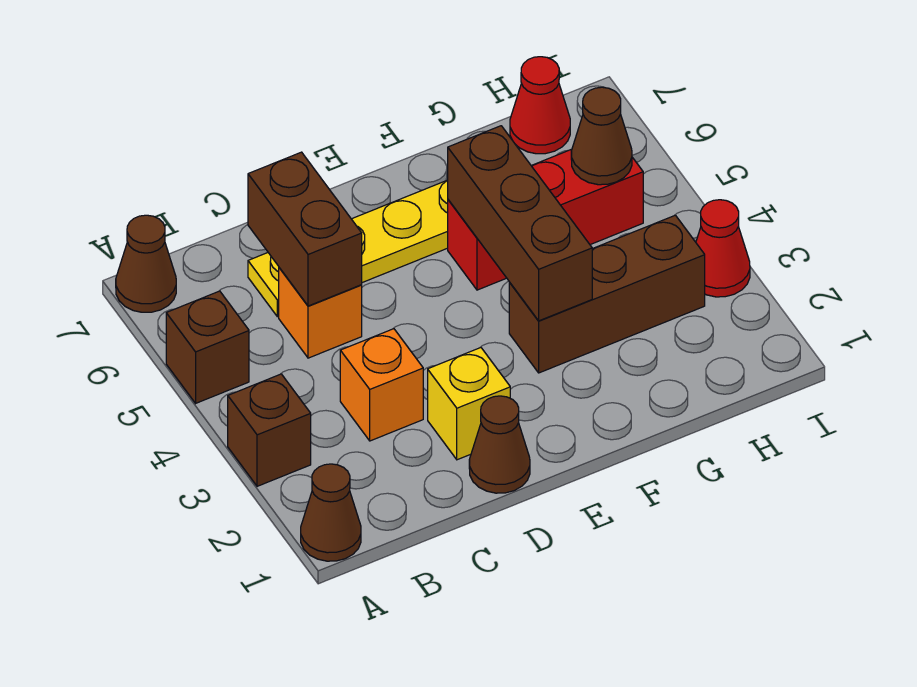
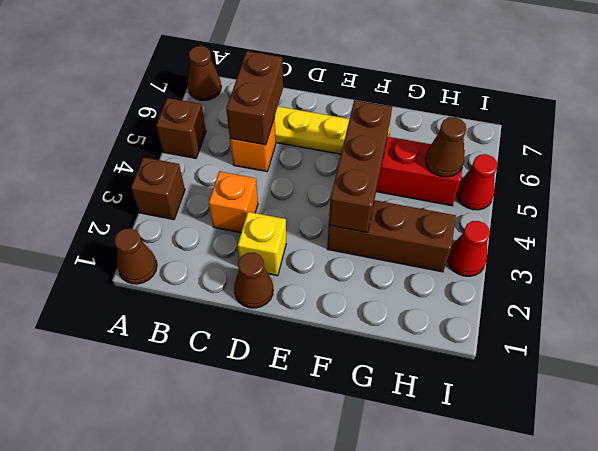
red cone H7 level 1 -> red cone I5 level 1

